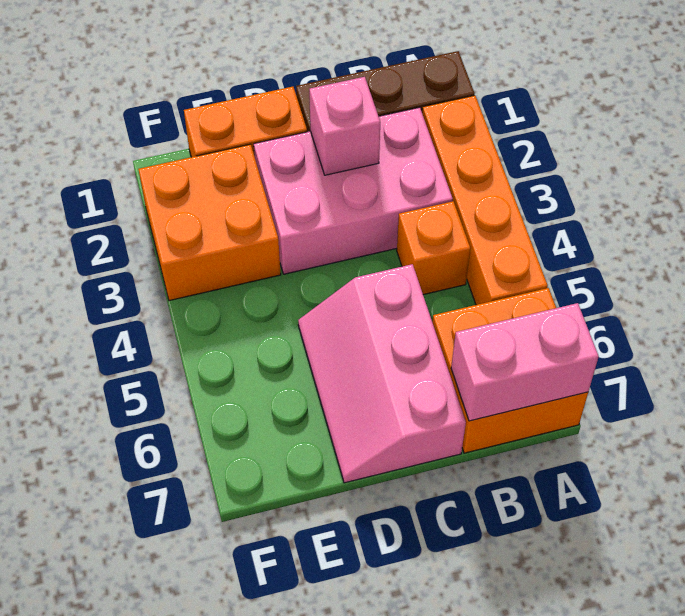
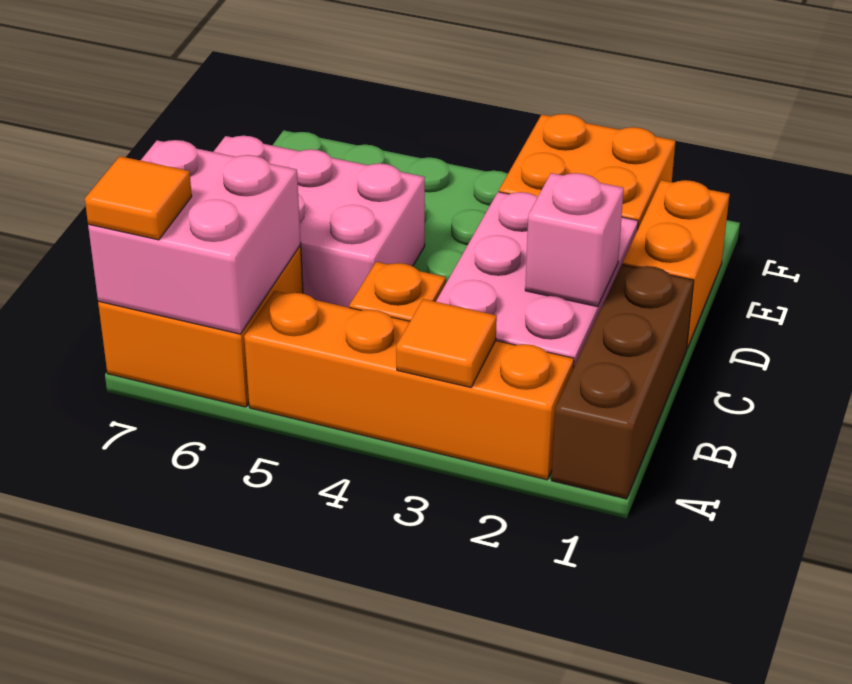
none -> orange tile A3 level 2
pink brick A7:B7 level 2 -> pink brick A6:B7 level 2
none -> orange tile A7 level 3
pink slope C5:D7 level 1 top C -> pink brick C5:D7 level 1

